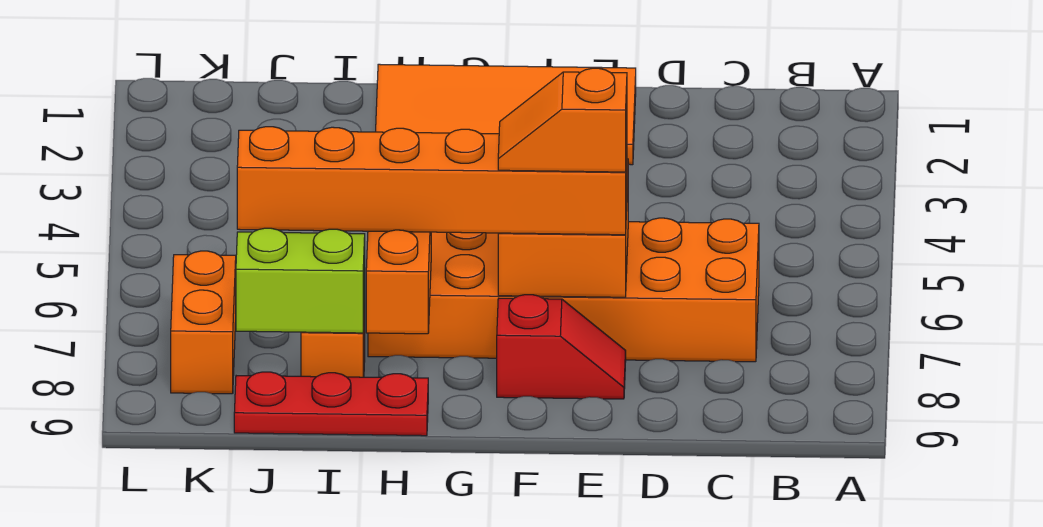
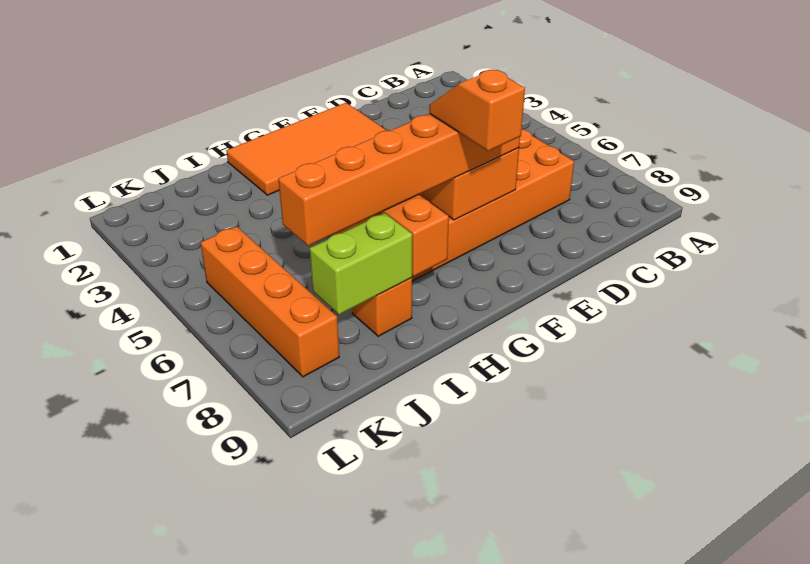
orange slope E7:F7 level 4 top E -> orange slope F7:F8 level 4 top 8
red slope E8:F8 level 1 top F -> none
red plate H9:J9 level 1 -> none
orange brick K7:K8 level 1 -> orange brick K5:K8 level 1

